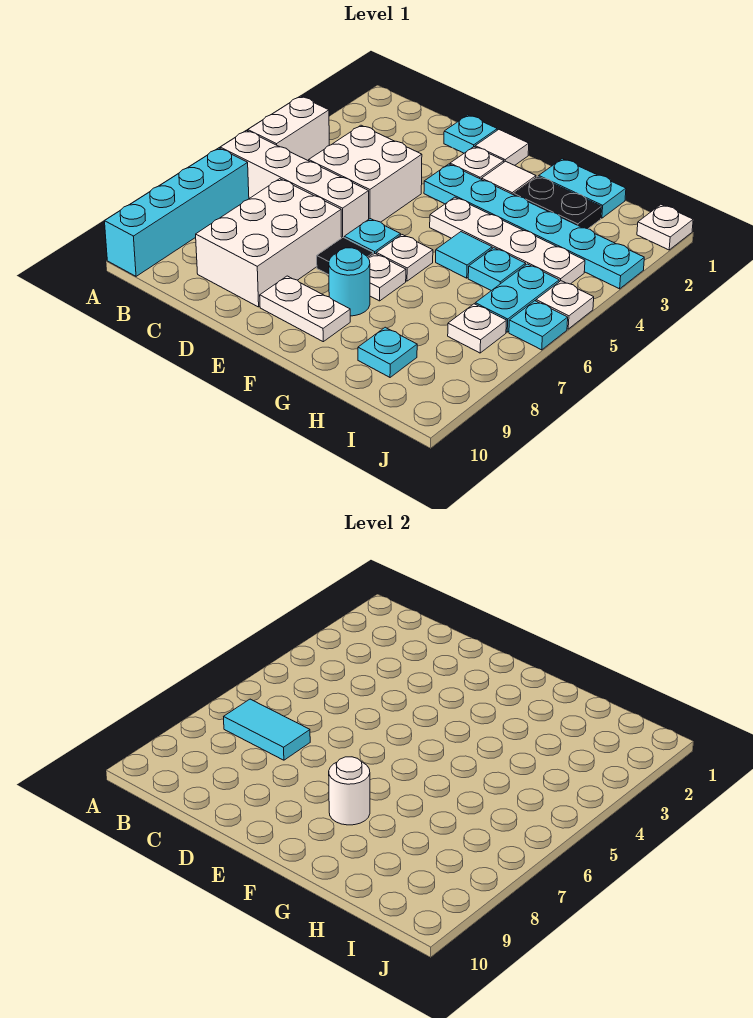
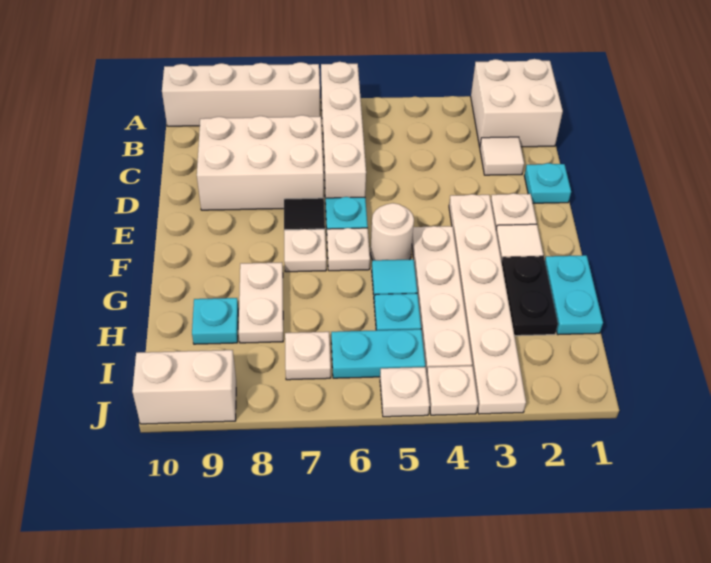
white brick A4:A5 level 1 -> white brick J9:J10 level 1
cyan brick A7:A10 level 1 -> white brick A7:A10 level 1
cyan tile B7:C7 level 2 -> none
white brick C4:D5 level 1 -> white brick A1:B2 level 1
white tile E1 level 1 -> white tile C2 level 1
cyan plate E3:J3 level 1 -> white plate E3:J3 level 1
white plate E9:F9 level 1 -> white plate G8:H8 level 1
cyan round brick F8 level 1 -> none
white round brick F8 level 2 -> white round brick F5 level 1
white plate J1 level 1 -> white plate J4 level 1
cyan plate J6 level 1 -> none

